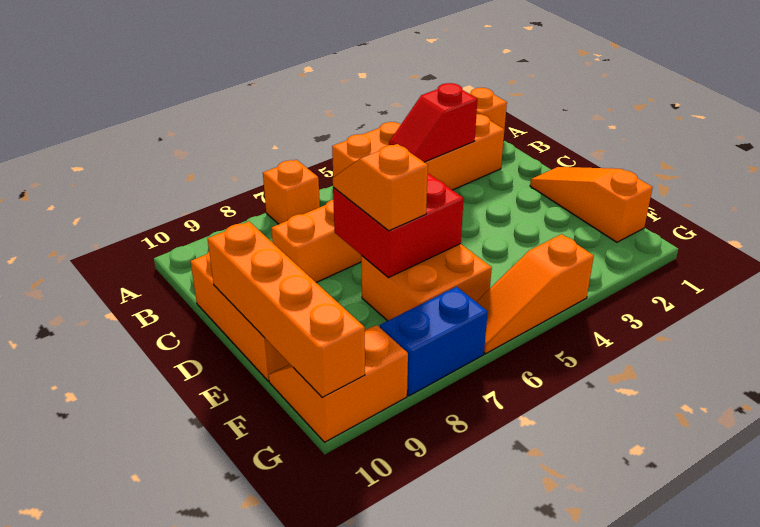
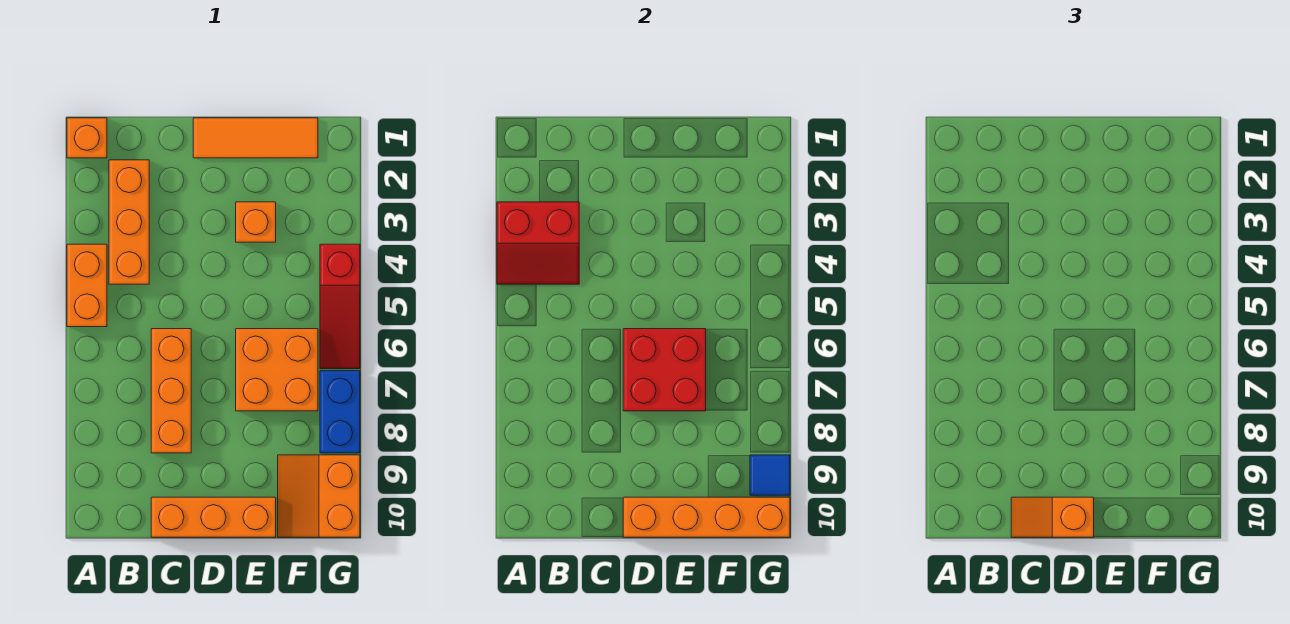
orange brick A7 level 1 -> orange brick E3 level 1
red slope B3:B4 level 2 top 3 -> red slope A3:B4 level 2 top 3
orange slope D1:F1 level 1 top F -> orange tile D1:F1 level 1
orange slope D7:E7 level 3 top E -> orange slope C10:D10 level 3 top D
orange slope G4:G6 level 1 top 4 -> red slope G4:G6 level 1 top 4
none -> blue tile G9 level 2

